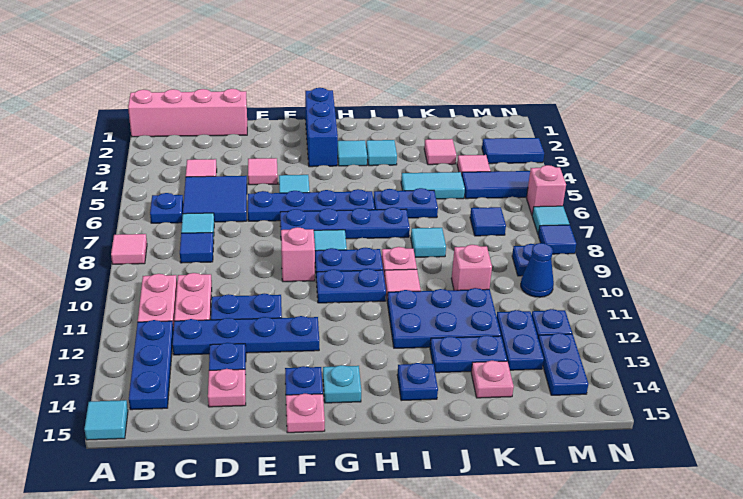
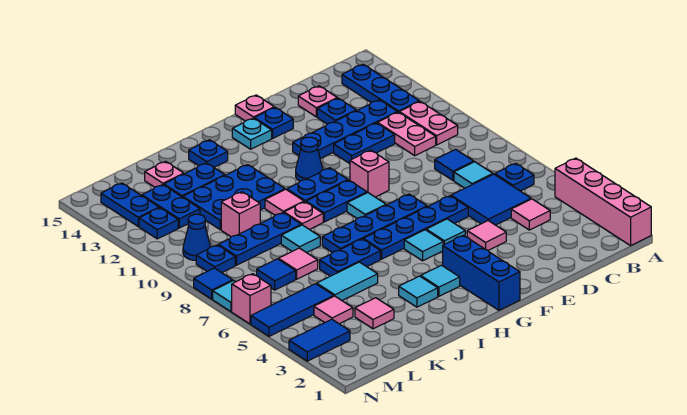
pink brick A1:D1 level 1 -> pink brick A1:A4 level 1
pink tile A8 level 1 -> pink tile K7 level 1
cyan tile A15 level 1 -> cyan tile G5 level 1
none -> blue cone G11 level 1
none -> blue plate J9:L9 level 1

